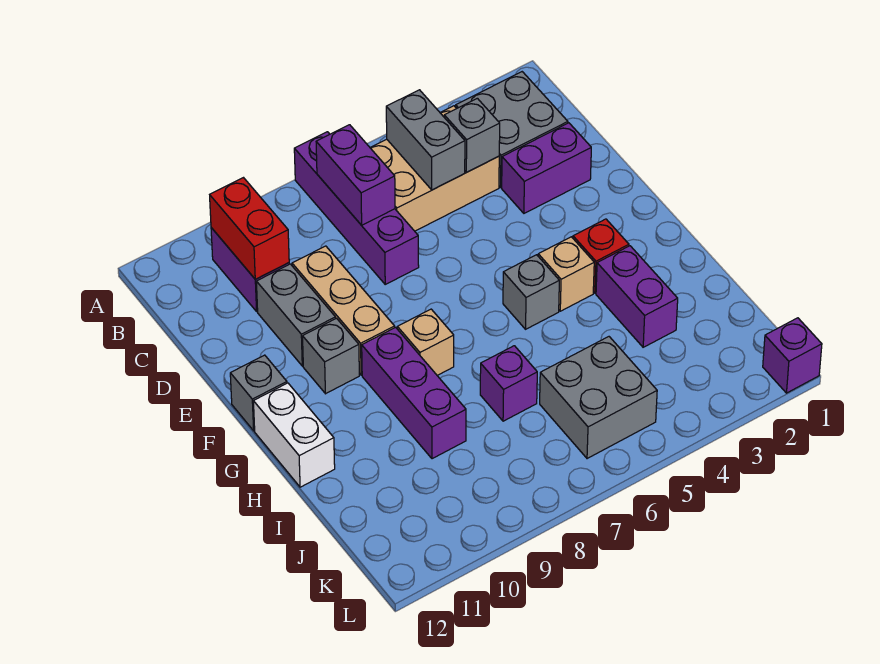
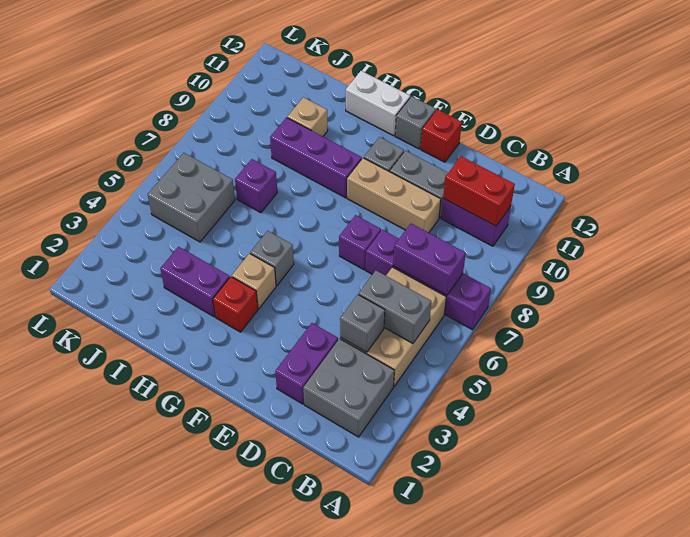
none -> red brick E12 level 1
tan brick G8 level 1 -> tan brick I10 level 1
purple brick L1 level 1 -> purple brick E7 level 1

